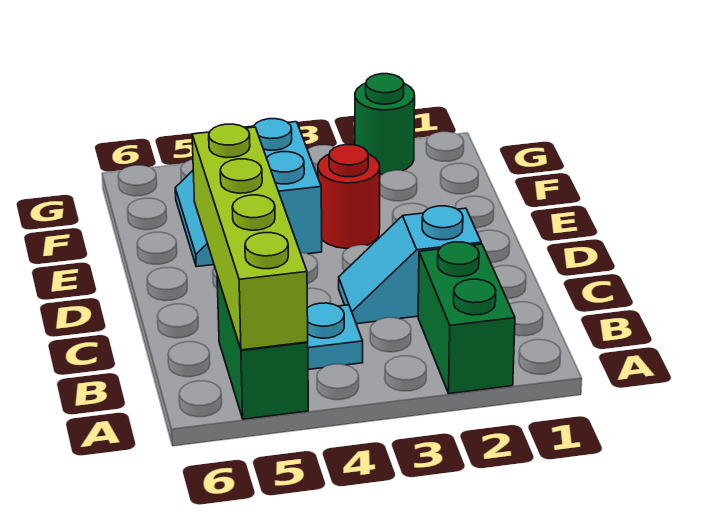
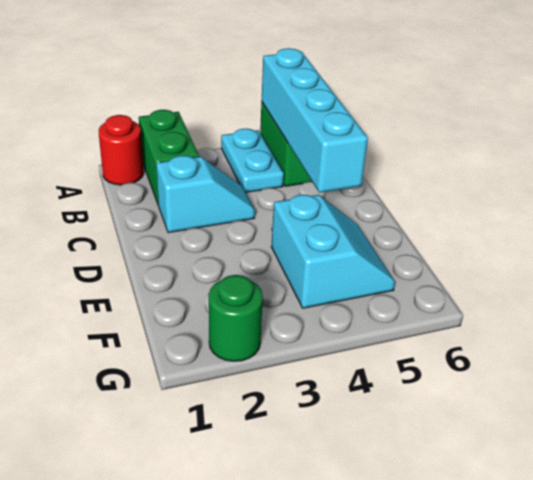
lime brick A5:D5 level 2 -> cyan brick A5:D5 level 2
cyan plate B4 level 1 -> cyan plate A4:B4 level 1
red round brick E3 level 1 -> red round brick A1 level 1

